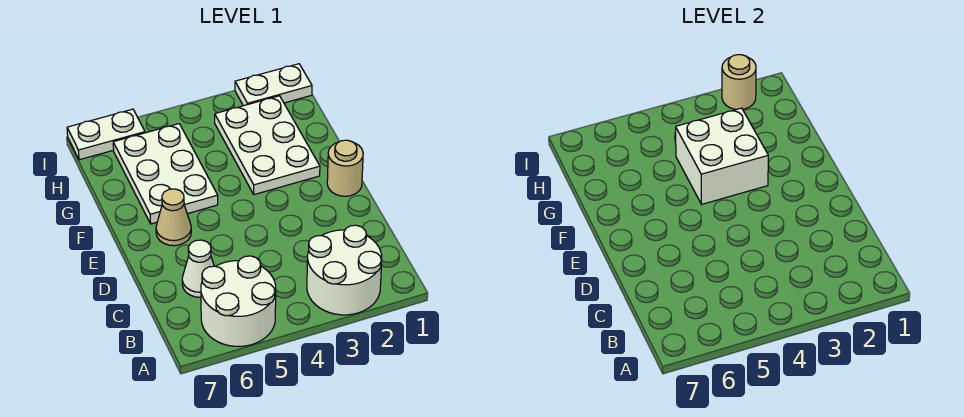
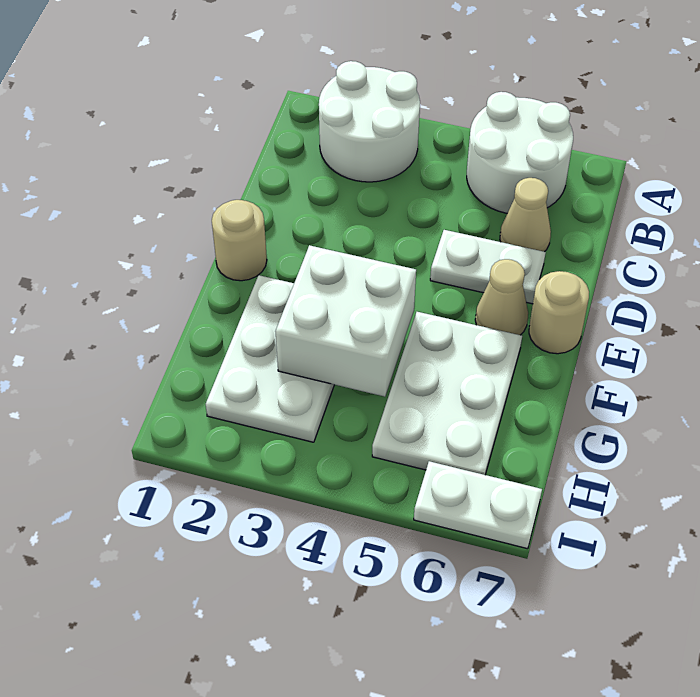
white cone C6 level 1 -> tan cone C6 level 1
white plate I1:I2 level 1 -> white plate D5:D6 level 1
tan round brick I2 level 2 -> tan round brick E7 level 1

